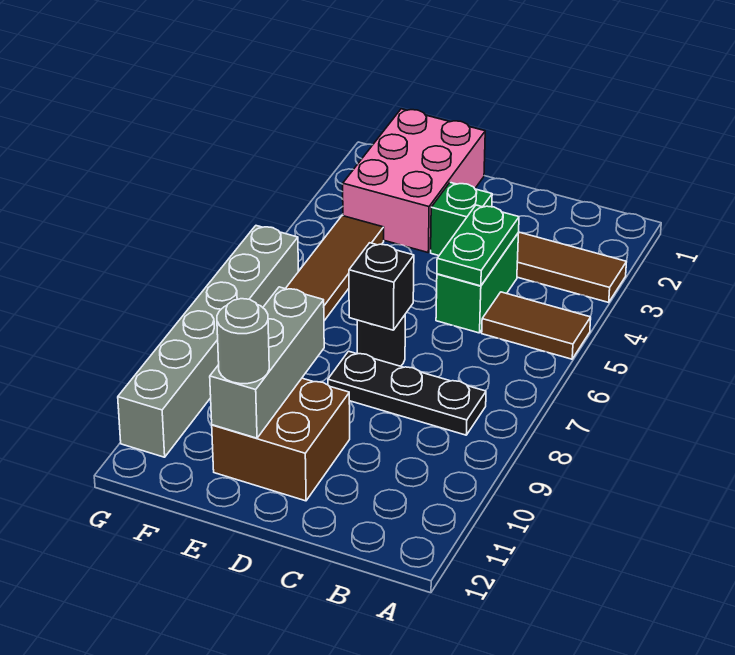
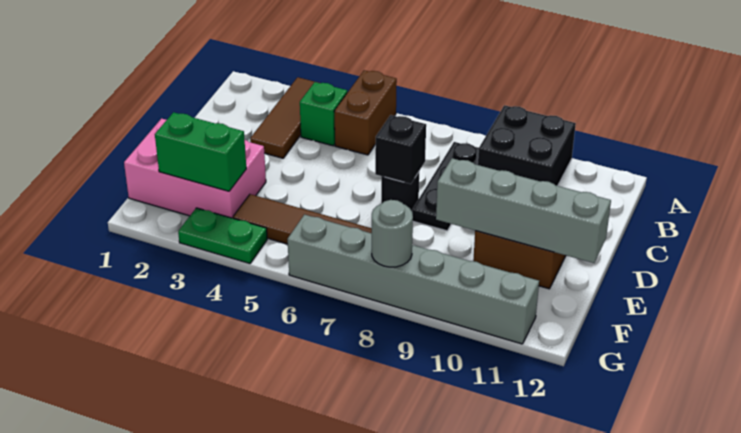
brown tile A5:B5 level 1 -> brown brick A5:B5 level 1
none -> black brick A9:B10 level 1
green brick C4:C5 level 1 -> green brick F2:F3 level 2
green plate C4:C5 level 2 -> green plate G3:G4 level 1
green brick D3 level 1 -> green brick B4 level 1
grey brick E9:E11 level 2 -> grey brick E9:E12 level 2
grey round brick E11 level 3 -> grey round brick G8 level 2

